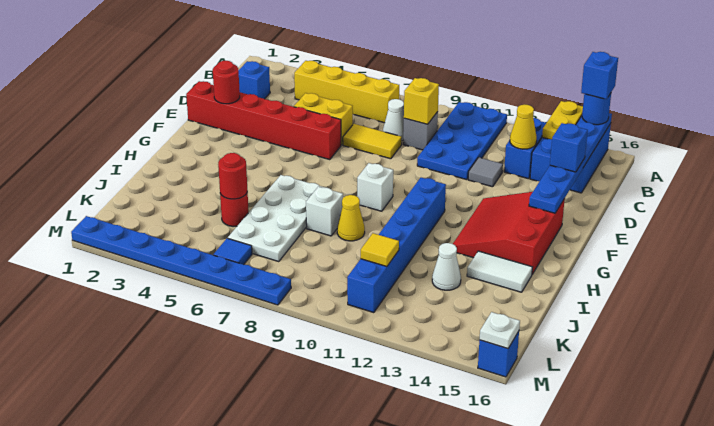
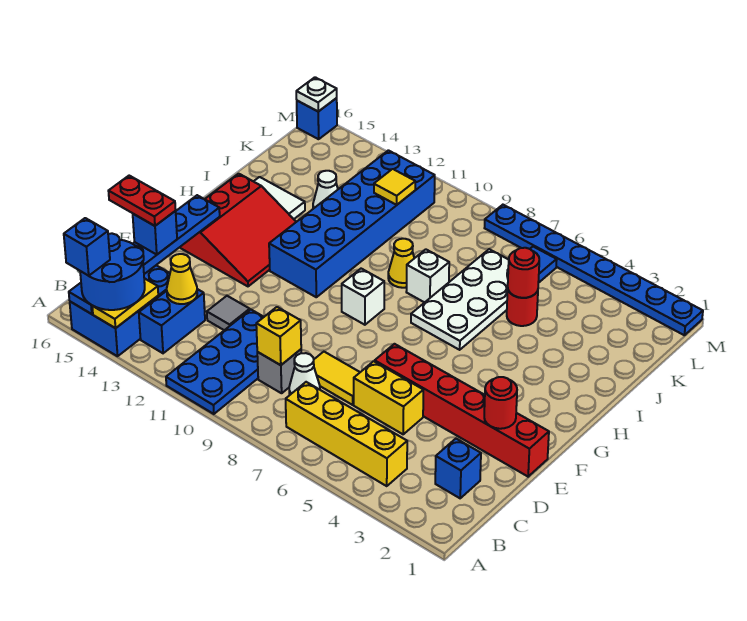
blue round brick A15 level 3 -> blue round brick A14:B15 level 3
none -> red plate D15:D16 level 4
blue brick G11:L11 level 1 -> blue brick G11:L12 level 1

